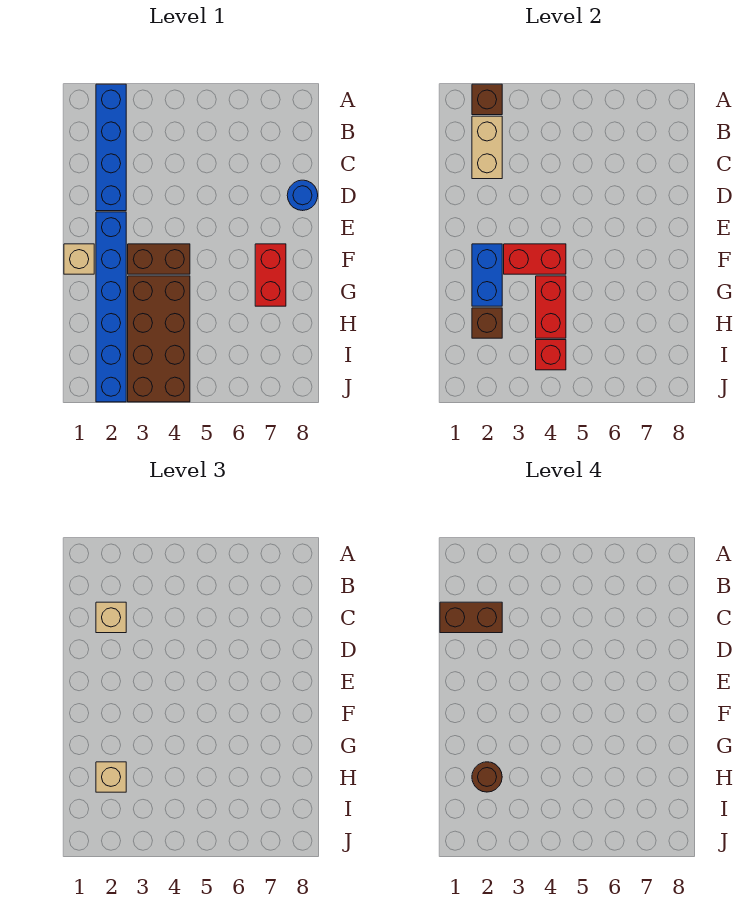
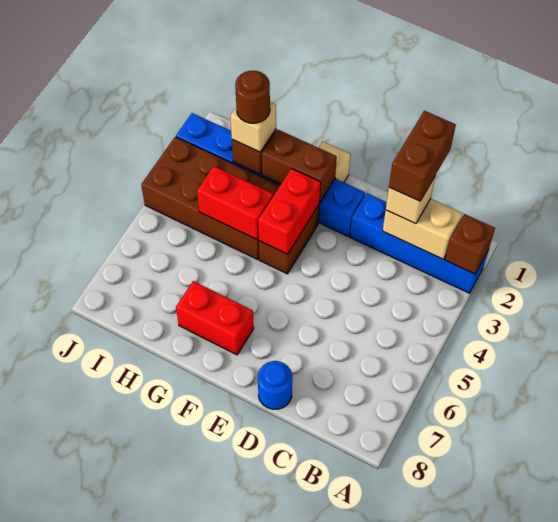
blue brick F2:G2 level 2 -> brown brick F2:G2 level 2
red brick I4 level 2 -> none

